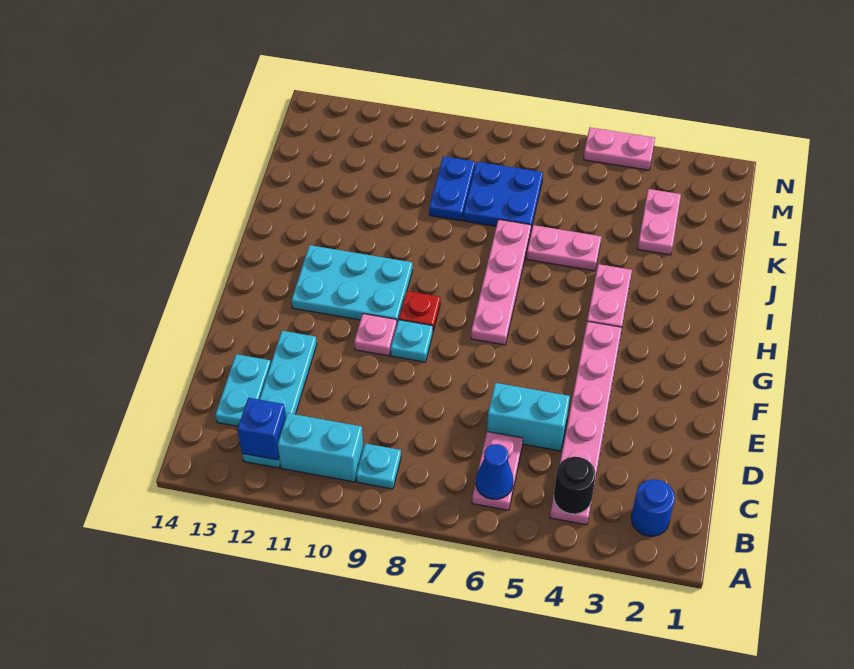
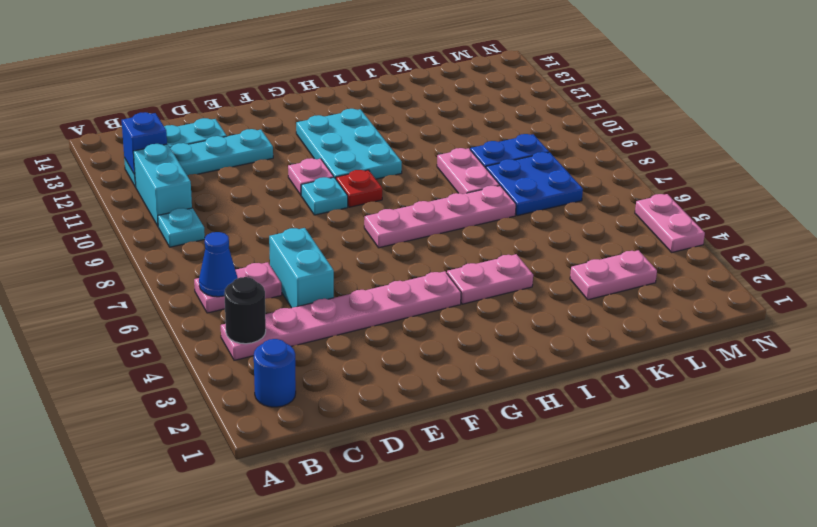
pink plate J5:J6 level 1 -> pink plate J8:J9 level 1

